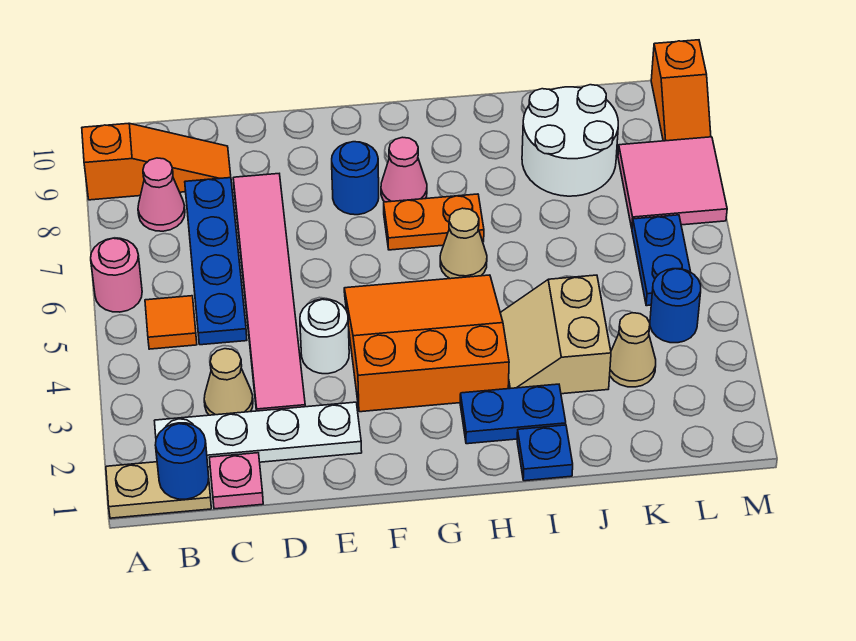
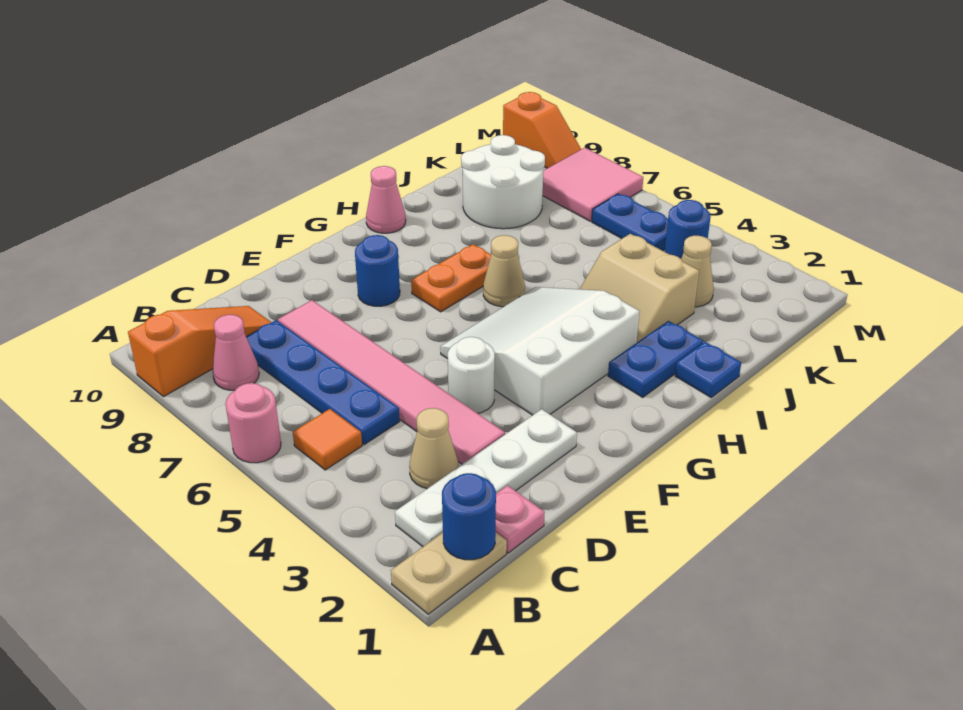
orange slope F3:H5 level 1 top 3 -> white slope F3:H5 level 1 top 3
pink cone G8 level 1 -> pink cone H10 level 1

